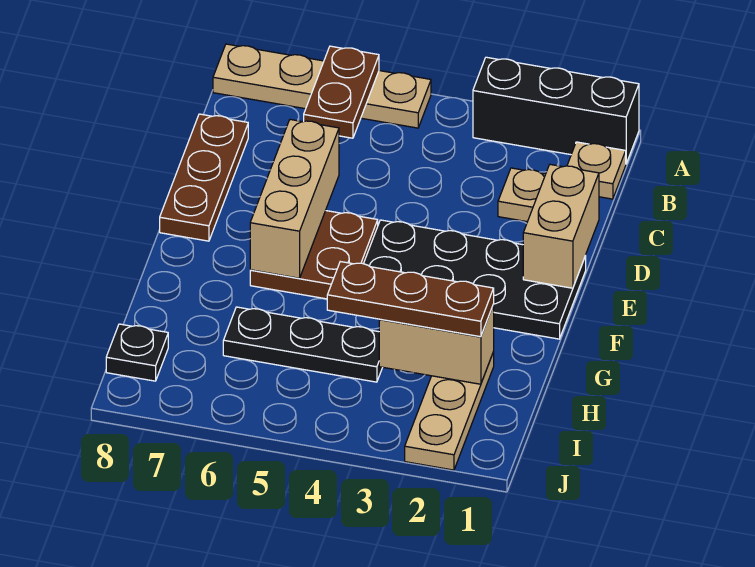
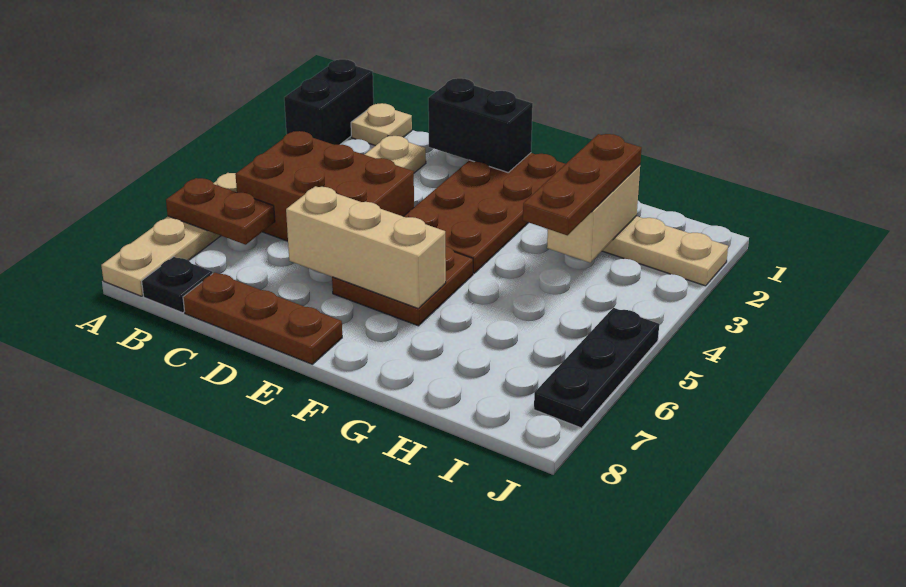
black brick A1:A3 level 1 -> black brick A1:A2 level 1
none -> brown brick B4:D5 level 1
tan brick D1:E1 level 2 -> black brick D1:E1 level 2
black plate E1:F4 level 1 -> brown plate E1:F4 level 1
black plate H4:H6 level 1 -> black plate J5:J7 level 1
black plate I8 level 1 -> black plate B8 level 1

